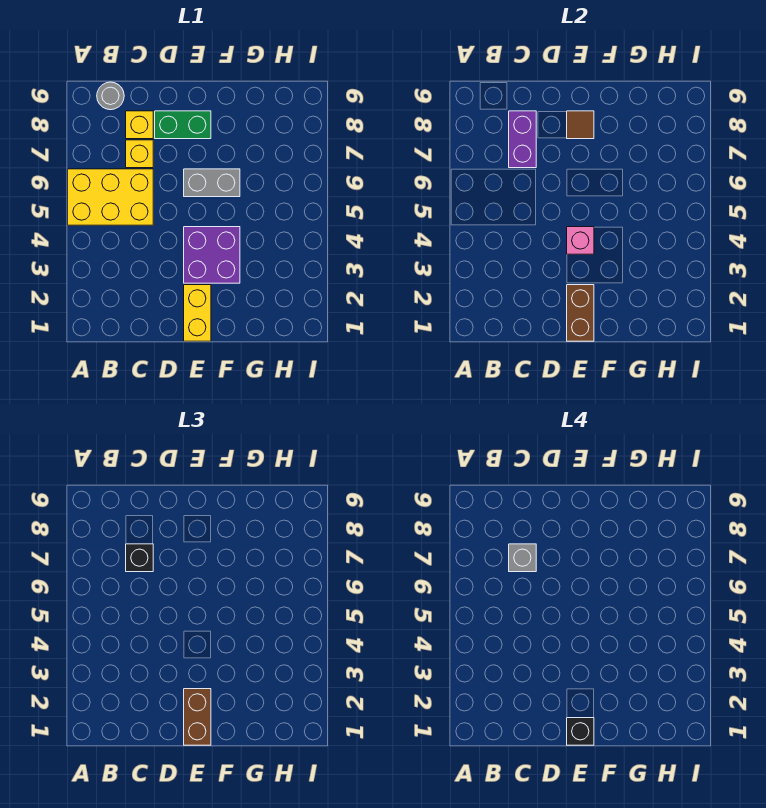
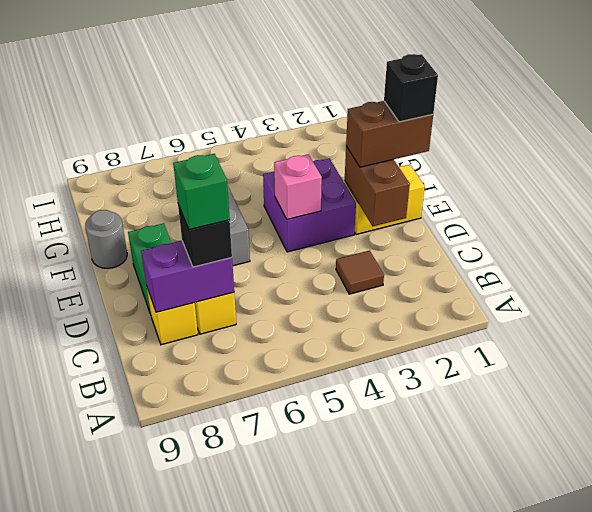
yellow brick A5:C6 level 1 -> none
grey round brick B9 level 1 -> grey round brick F9 level 1
grey brick C7 level 4 -> green brick C7 level 4
brown brick E1:E2 level 2 -> brown brick D2:E2 level 2
brown tile E8 level 2 -> brown tile C3 level 1

